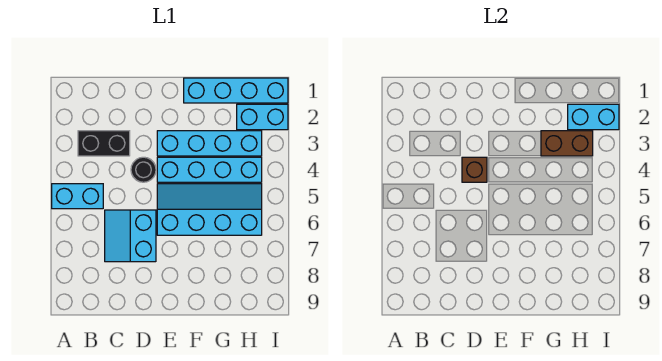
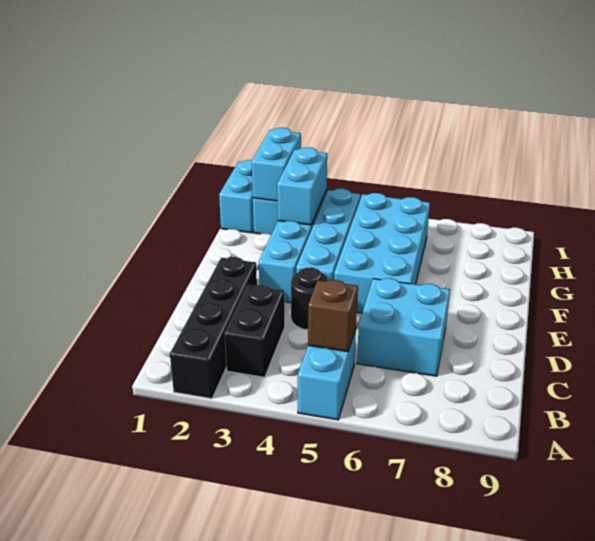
none -> black brick A2:D2 level 1
cyan slope C6:D7 level 1 top D -> cyan brick C6:D7 level 1
brown brick D4 level 2 -> brown brick B5 level 2
cyan slope E5:H6 level 1 top 6 -> cyan brick E5:H6 level 1
cyan brick F1:I1 level 1 -> cyan brick H1:I1 level 1
brown brick G3:H3 level 2 -> cyan brick G3:H3 level 2

